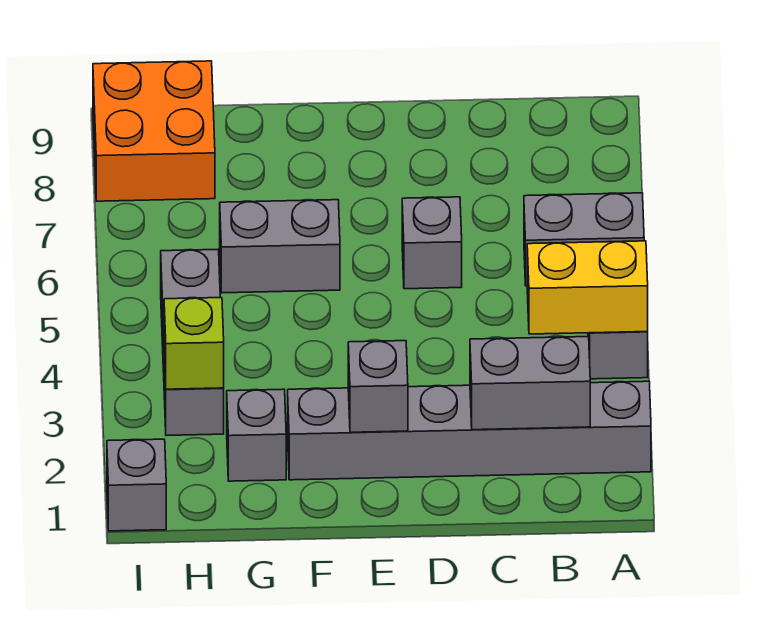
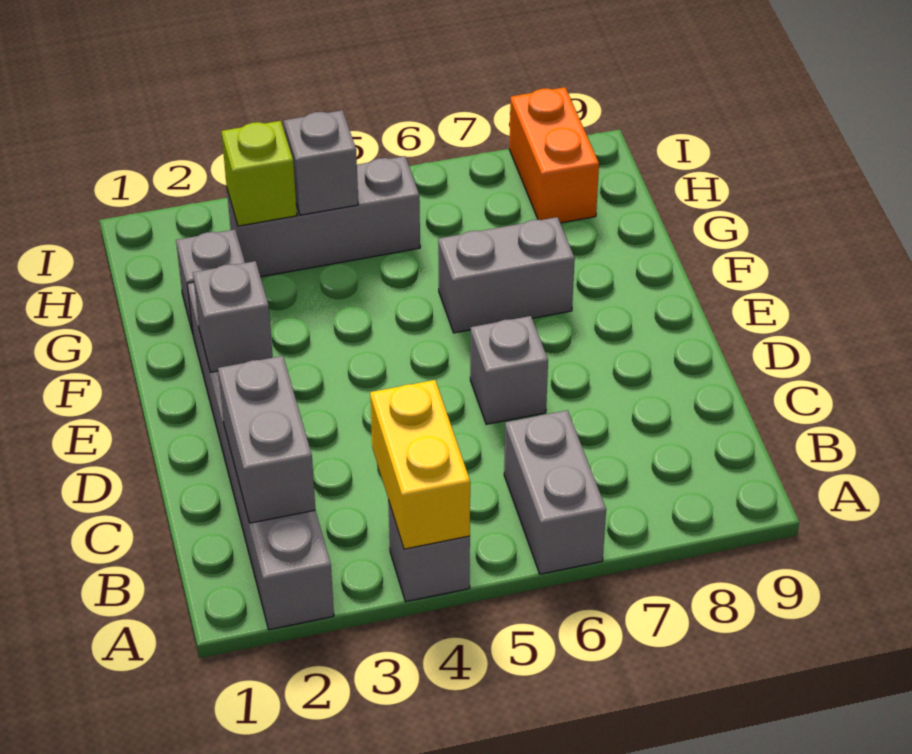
grey brick F6:G6 level 1 -> grey brick F6:F7 level 1
orange brick H8:I9 level 1 -> orange brick H8:I8 level 1
grey brick I1 level 1 -> grey brick H4 level 2

